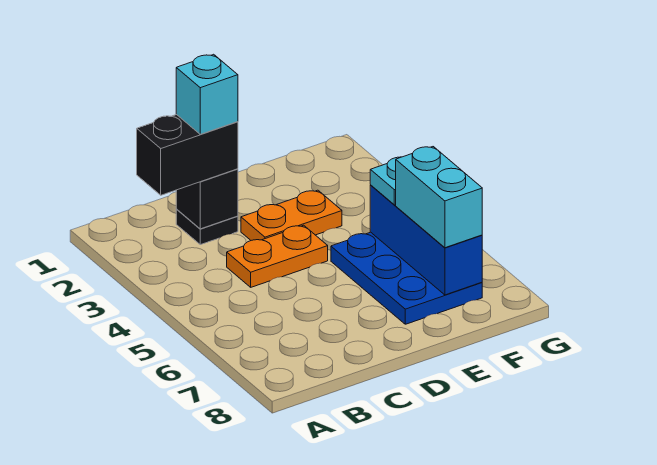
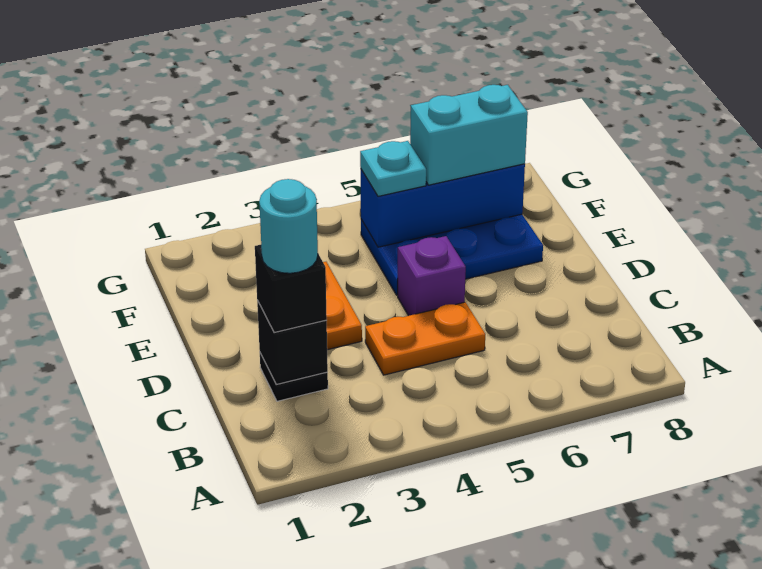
black brick B2:C2 level 3 -> black brick C2 level 3
cyan brick C2 level 4 -> cyan round brick C2 level 4
orange plate C4:D4 level 1 -> orange plate C4:C5 level 1
none -> purple brick D5 level 1

